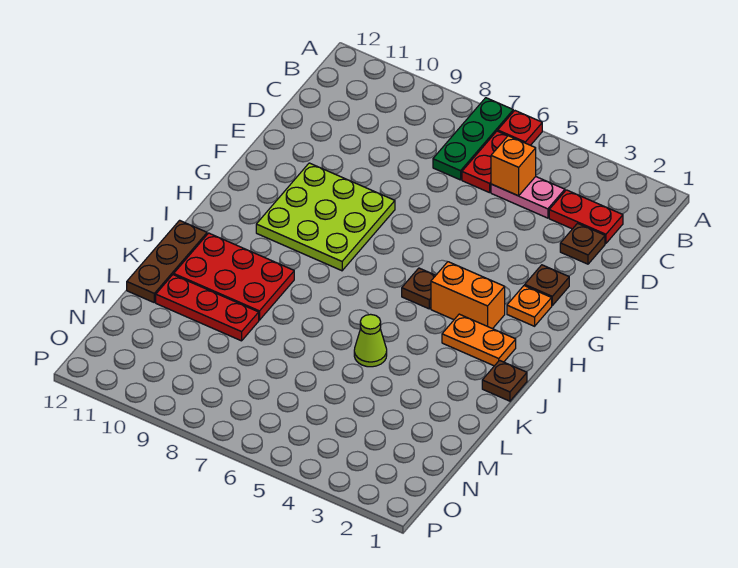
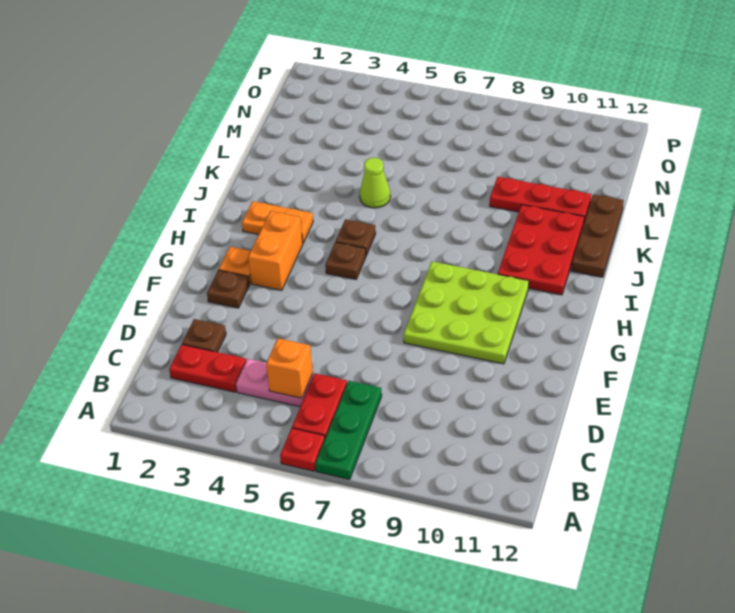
orange brick H3:H4 level 1 -> orange brick G3:H3 level 1
brown plate J1 level 1 -> brown plate I5 level 1
red plate J9:K11 level 1 -> red plate I10:K11 level 1

